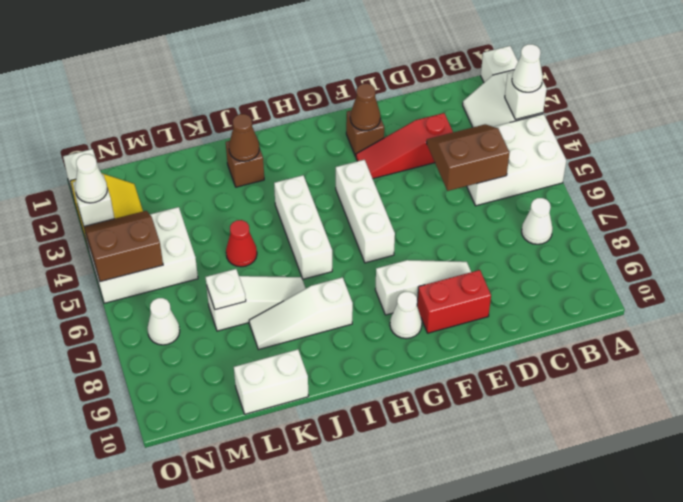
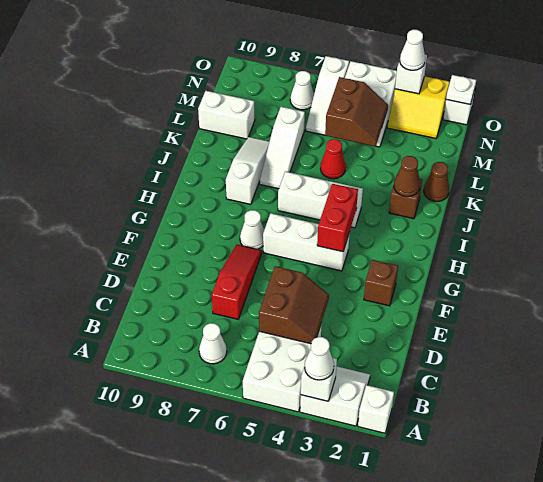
red slope D3:F3 level 1 top D -> red slope D7:F7 level 1 top D
white slope E8:G8 level 1 top G -> white slope M6:O6 level 1 top O
red brick E9:F9 level 1 -> red brick G4:H4 level 2
brown cone F2 level 2 -> brown cone K1 level 1
white cone G9 level 1 -> white cone G7 level 1
white brick K10:L10 level 1 -> white brick L9:L10 level 1
white plate L7 level 2 -> white plate O1 level 2
brown slope N4:O5 level 2 top 5 -> brown slope L4:M5 level 2 top 5

